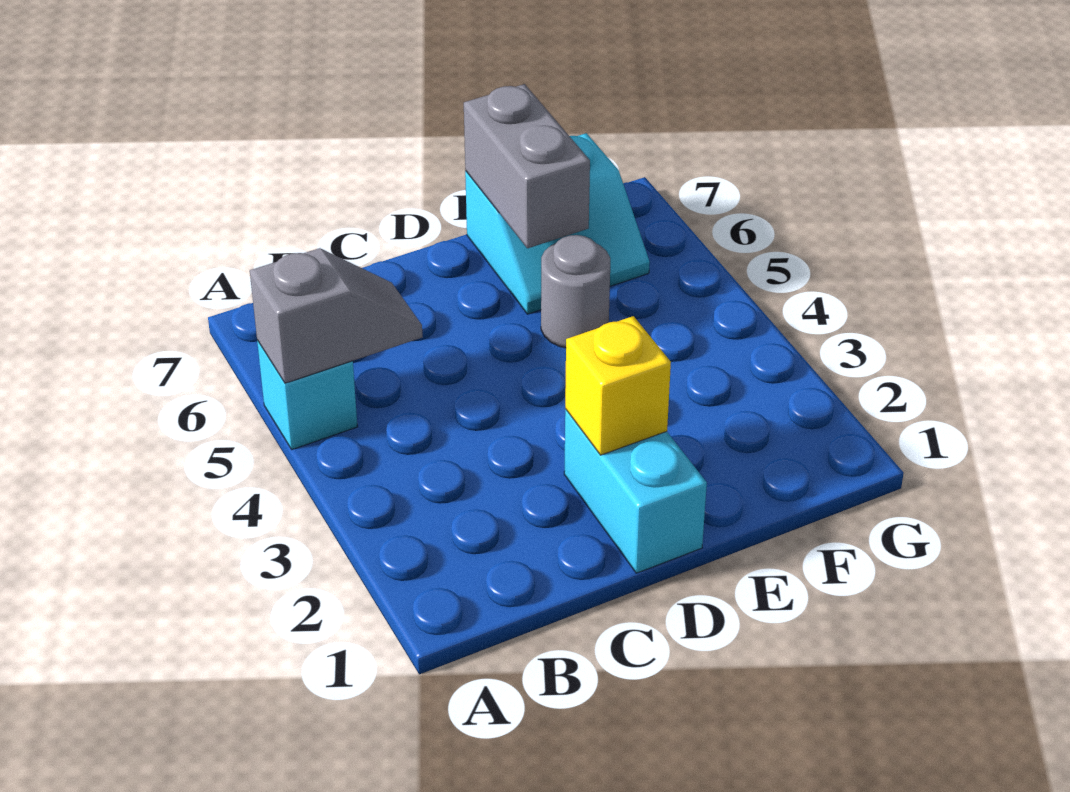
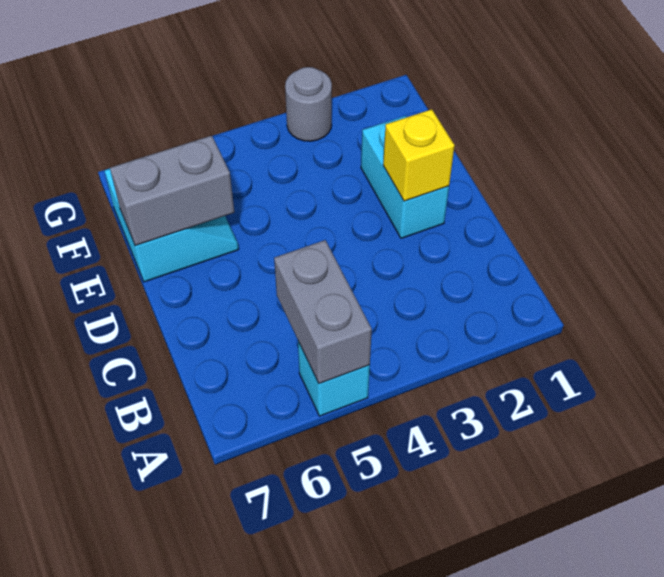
grey slope A5:B5 level 2 top A -> grey brick A5:B5 level 2
cyan brick D1:D2 level 1 -> cyan brick D2:E2 level 1
grey round brick E5 level 1 -> grey round brick G3 level 1

